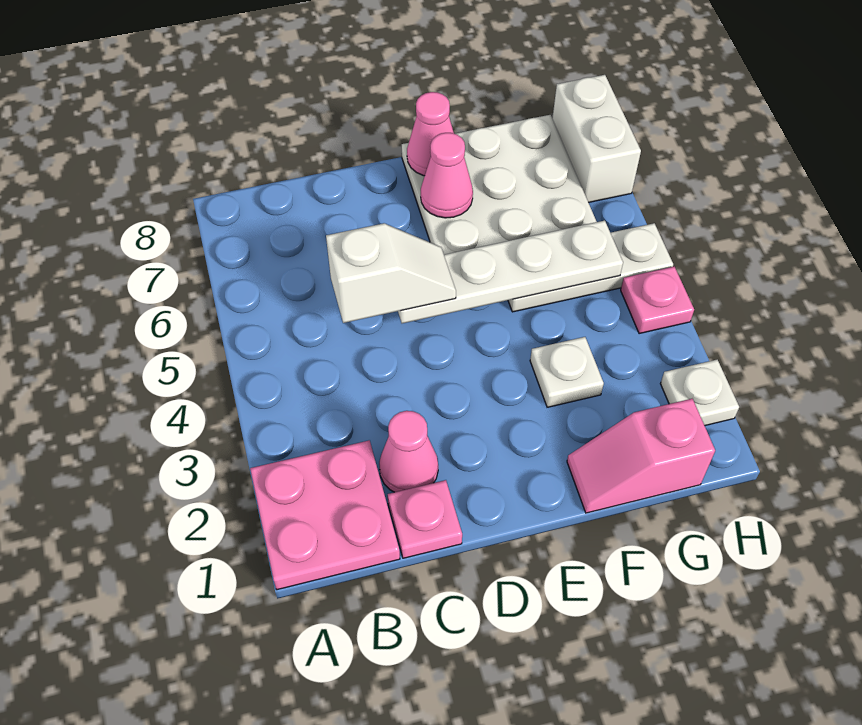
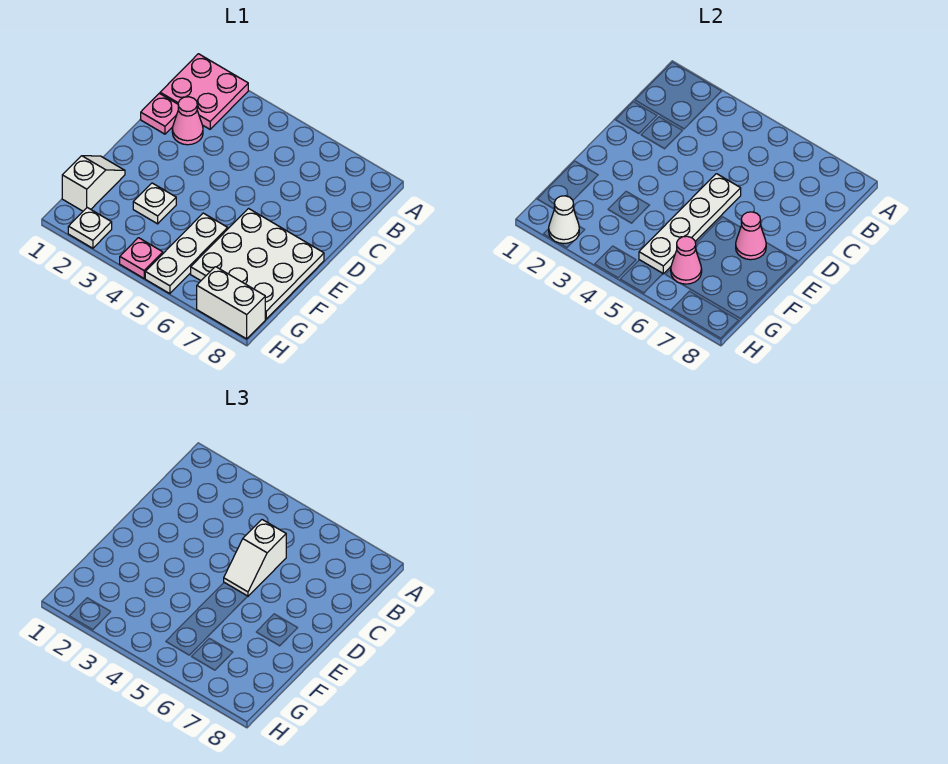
pink cone E8 level 2 -> pink cone G6 level 2
pink slope F1:G1 level 1 top G -> white slope F1:G1 level 1 top G
none -> white cone H2 level 2

